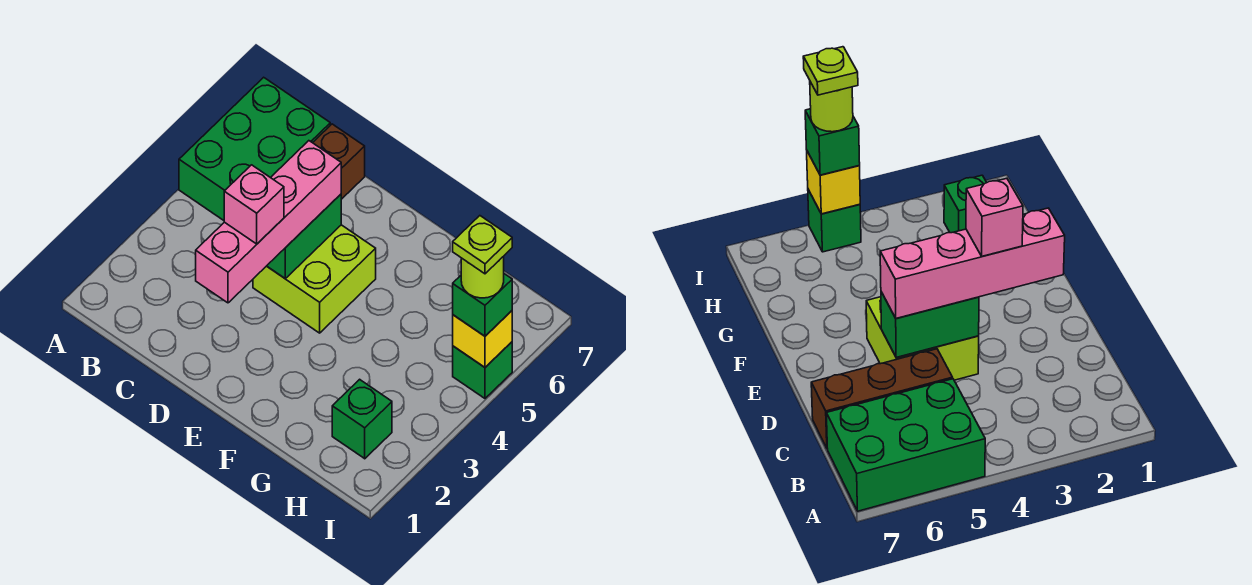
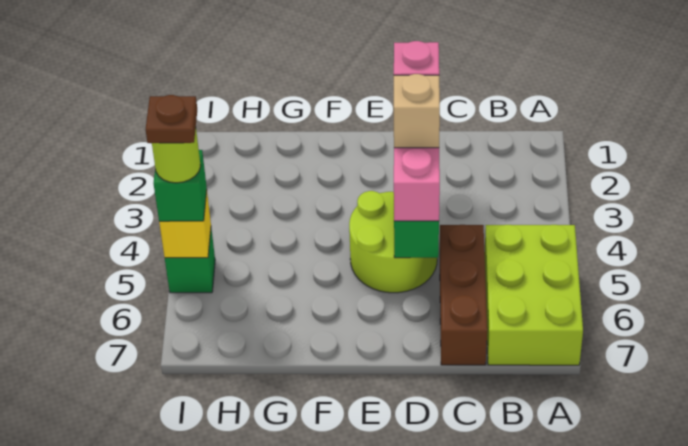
green brick A5:B7 level 1 -> lime brick A5:B7 level 1
lime brick D4:E5 level 1 -> lime round brick D4:E5 level 1
none -> tan brick D4 level 4
green brick H2 level 1 -> none
lime plate I5 level 5 -> brown plate I5 level 5

